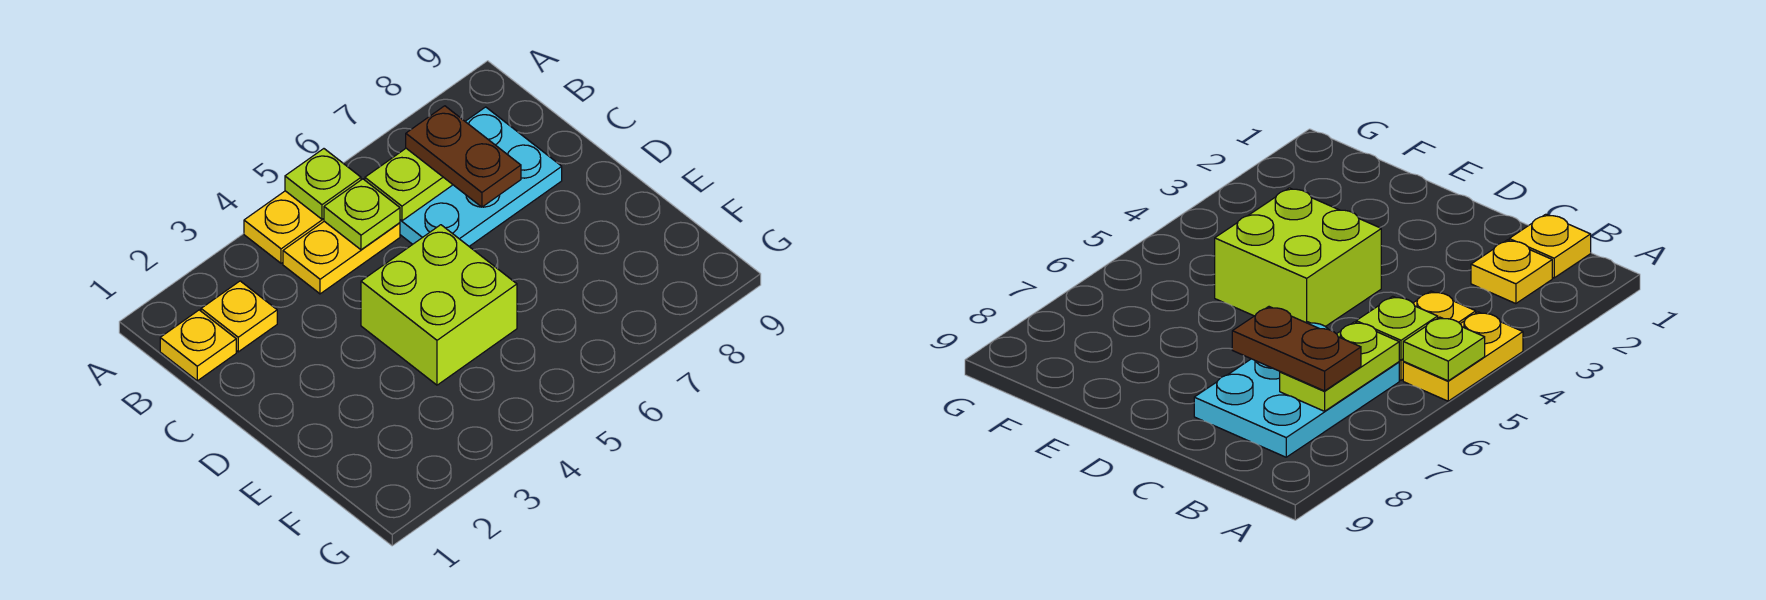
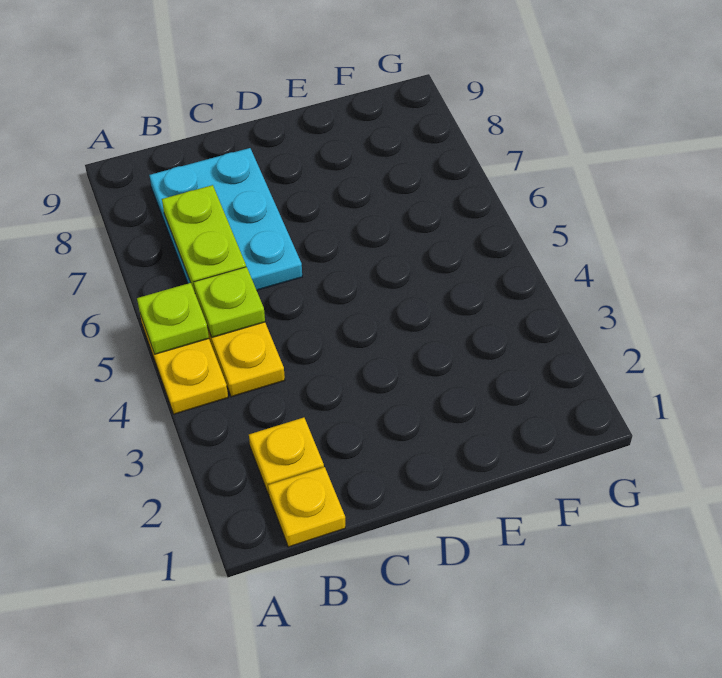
brown plate B7:C7 level 3 -> none
lime brick D4:E5 level 1 -> none

